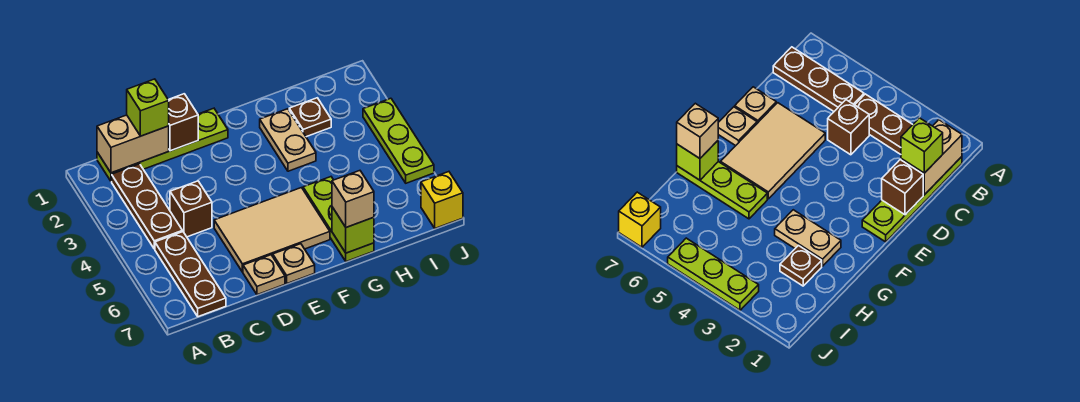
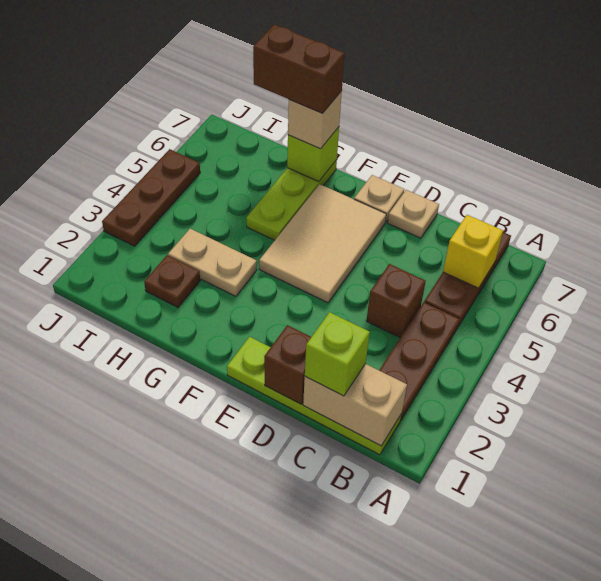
tan tile D5:F6 level 1 -> tan tile E4:F6 level 1
tan plate G2:G3 level 1 -> tan plate G3:H3 level 1
none -> brown brick G7:H7 level 4
lime plate J3:J5 level 1 -> brown plate J3:J5 level 1
yellow brick J7 level 1 -> yellow brick B6 level 2

